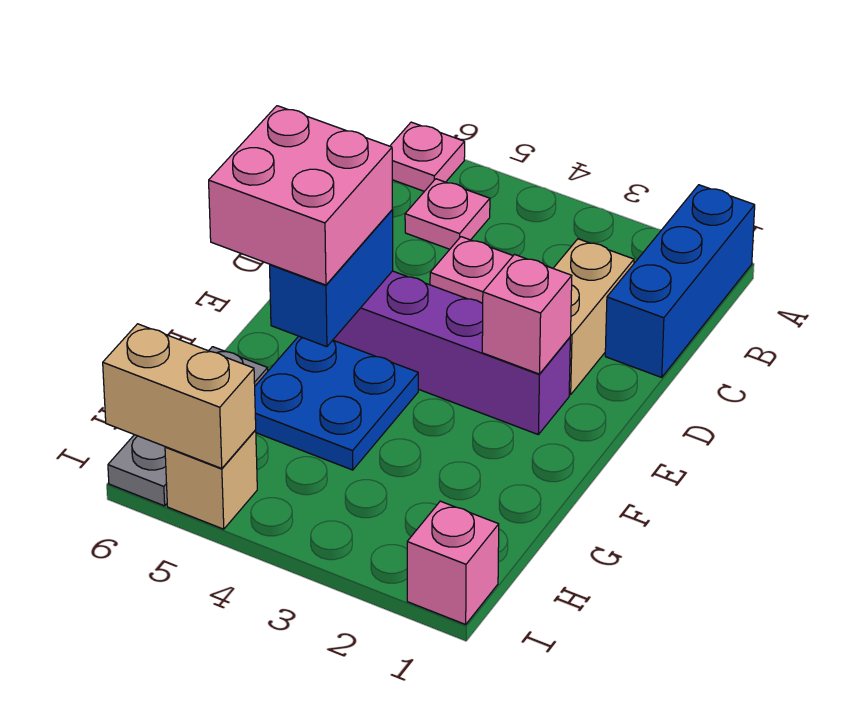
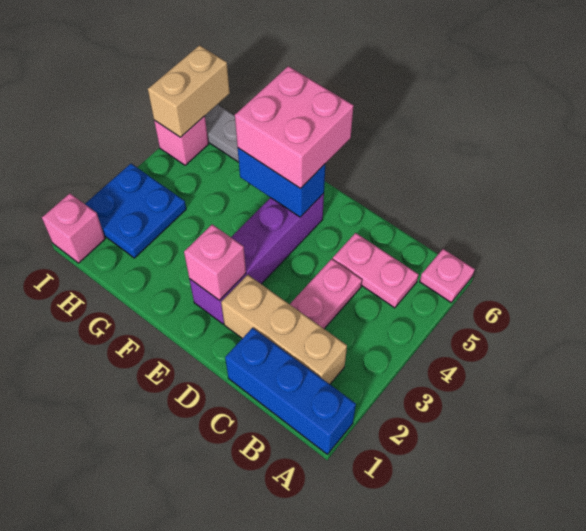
pink plate B5 level 1 -> pink plate B5:C5 level 1
tan brick C2:D2 level 1 -> tan brick B2:D2 level 1
blue plate F4:G5 level 1 -> blue plate H2:I3 level 1
tan brick I5 level 1 -> pink brick I5 level 1

